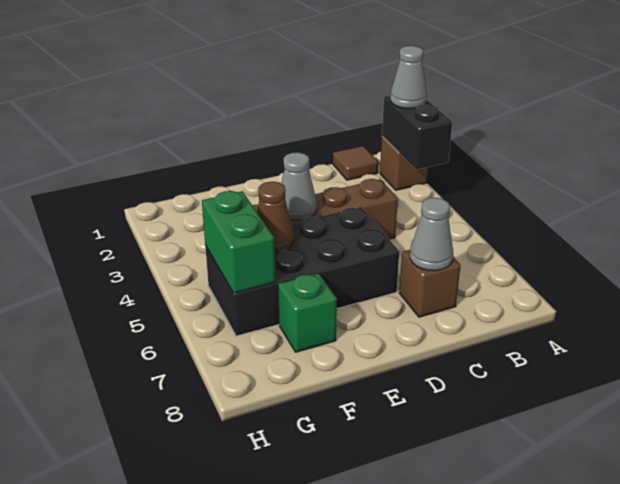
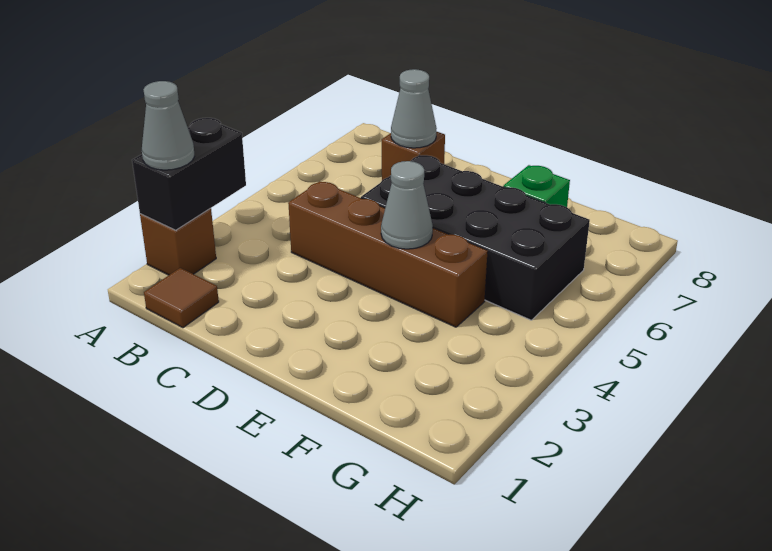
brown cone F5 level 2 -> none
green brick G5:G6 level 2 -> none

